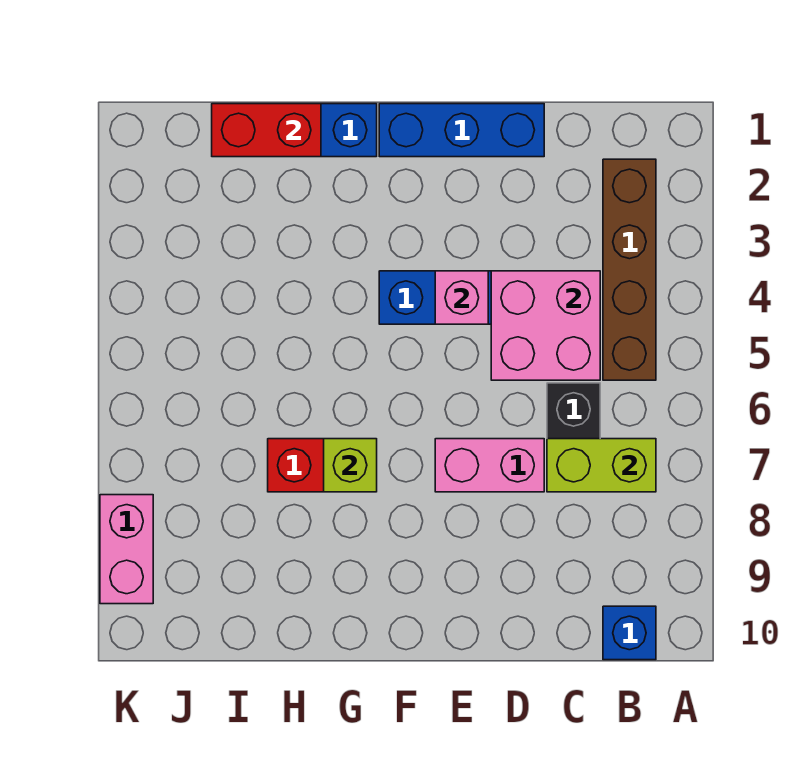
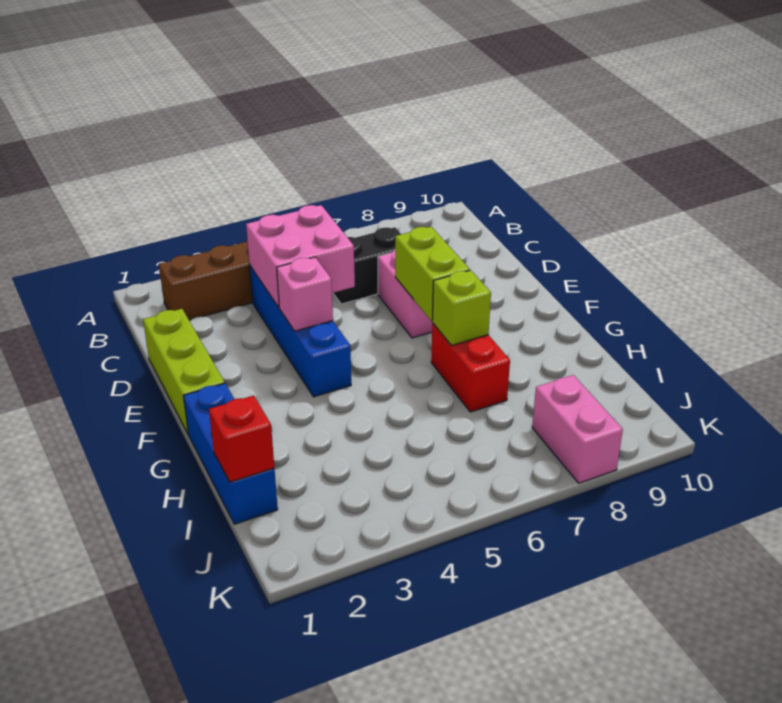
lime brick B7:C7 level 2 -> lime brick E7:F7 level 2
blue brick B10 level 1 -> none
blue brick D1:F1 level 1 -> lime brick D1:F1 level 1
red brick H1:I1 level 2 -> red brick I1 level 2
pink brick K8:K9 level 1 -> pink brick J8:K8 level 1

